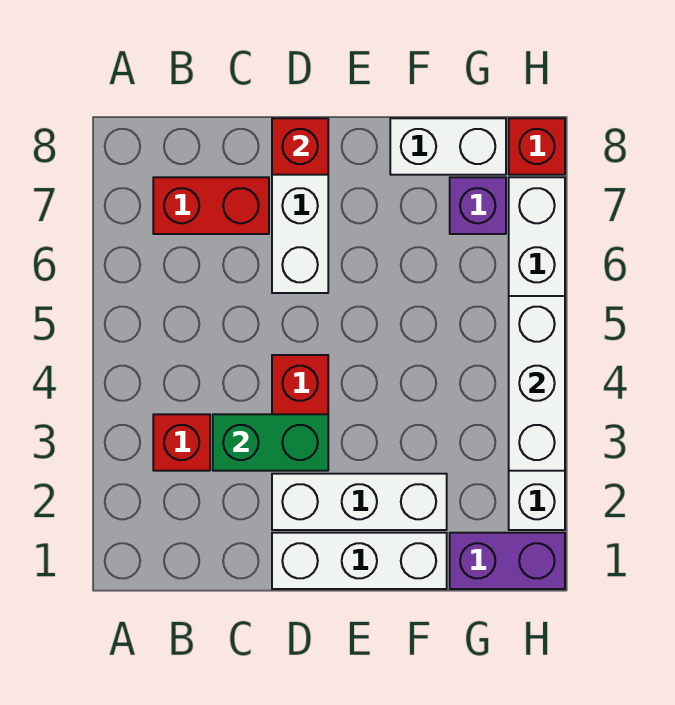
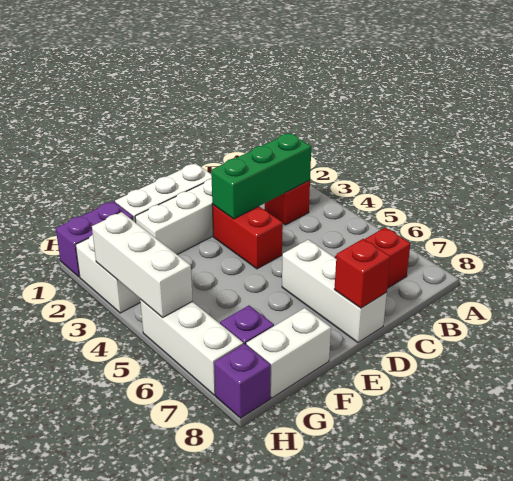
green brick C3:D3 level 2 -> green brick B3:D3 level 2
red brick H8 level 1 -> purple brick H8 level 1

